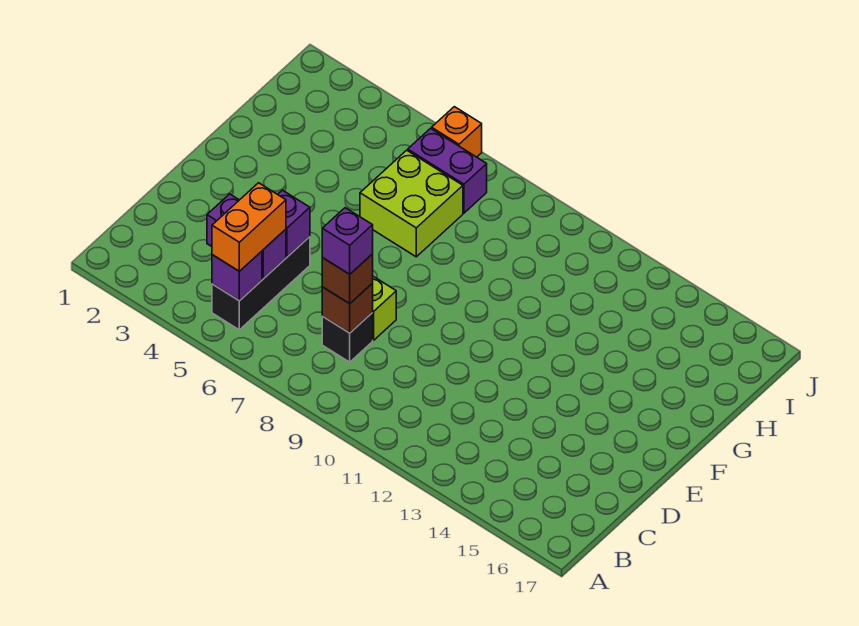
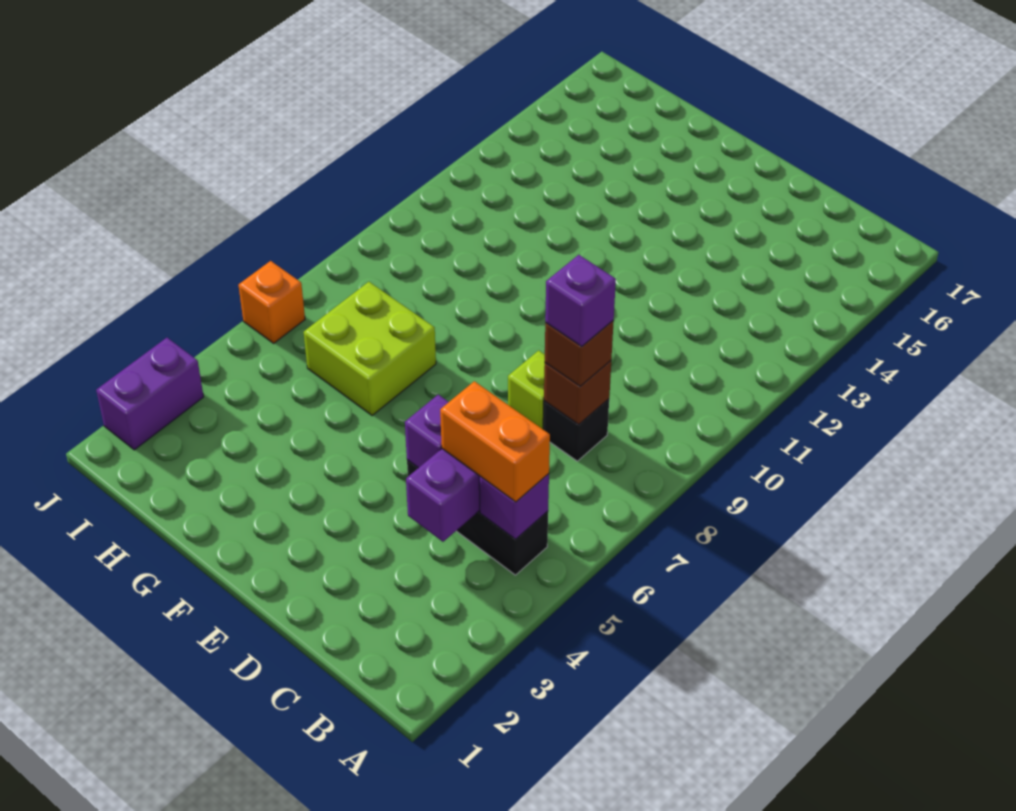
purple brick I6:I7 level 1 -> purple brick J2:J3 level 1

